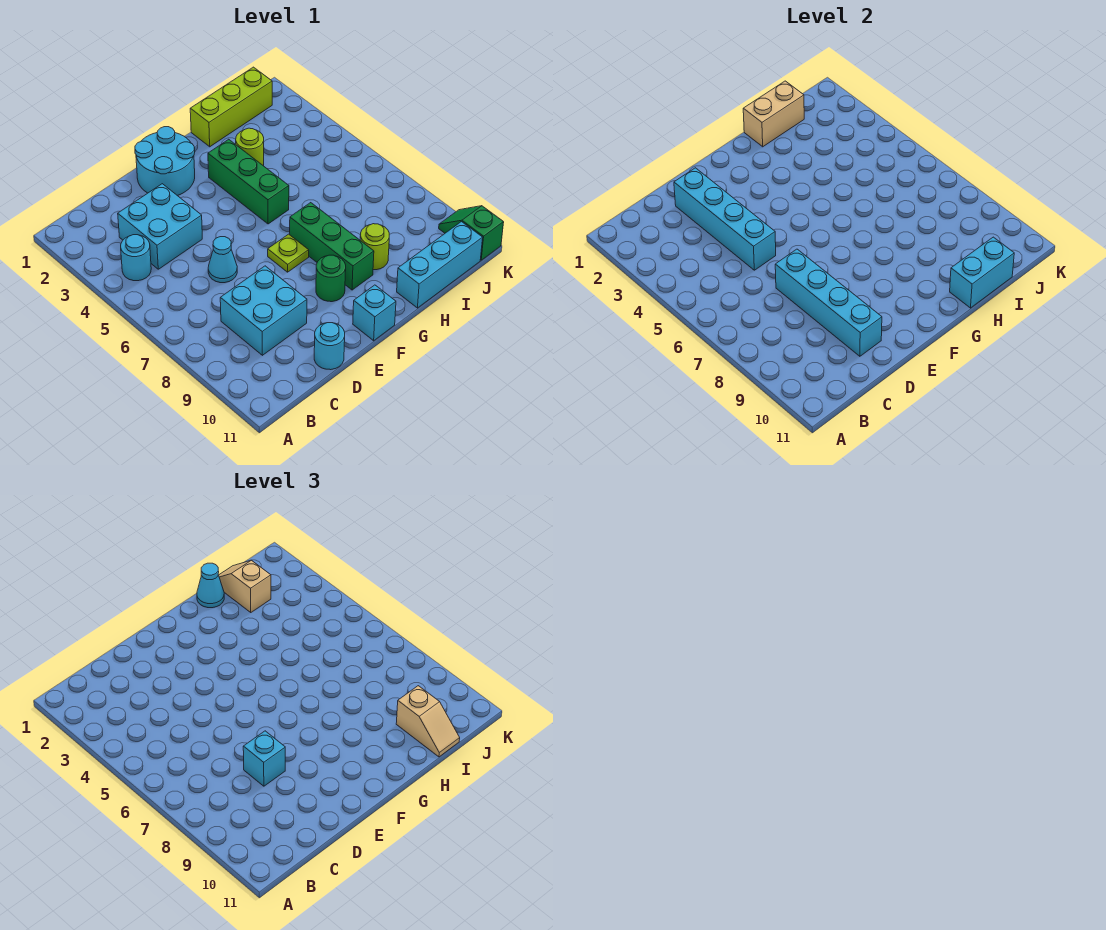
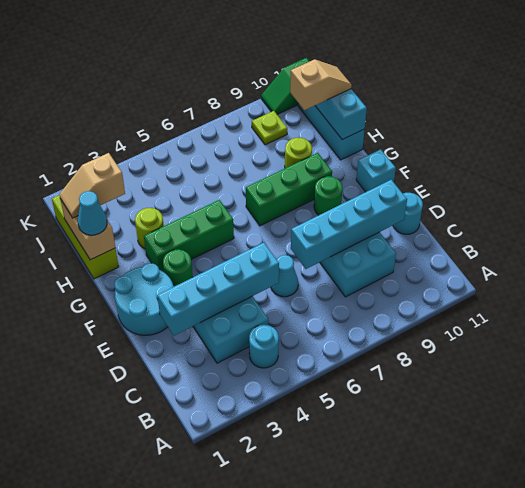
cyan brick D8 level 3 -> none
none -> green round brick F3 level 1
lime plate F7 level 1 -> lime plate J9 level 1

